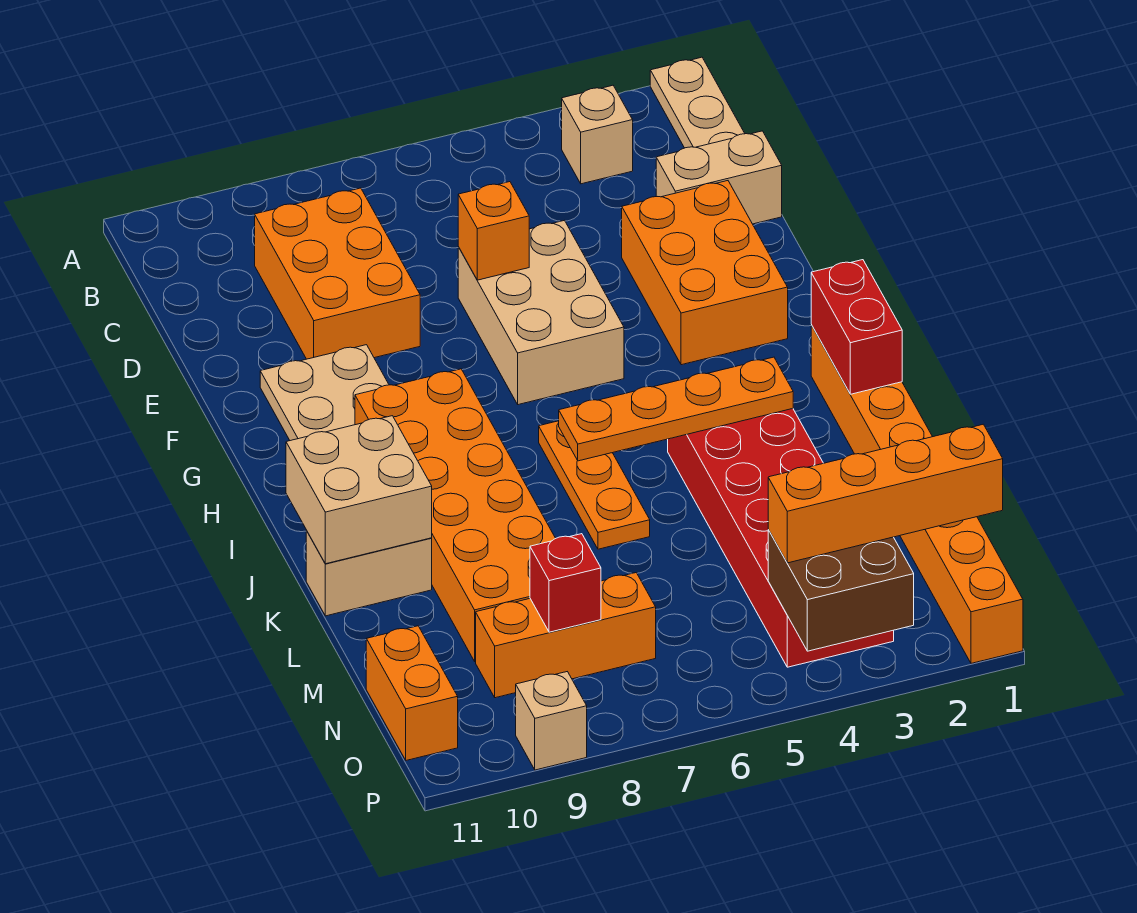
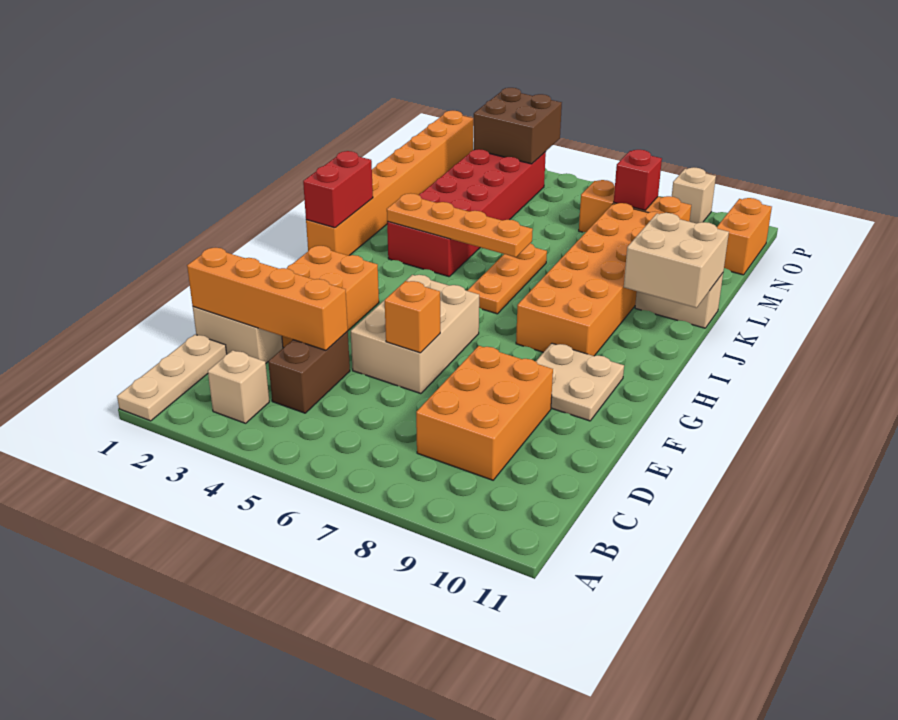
none -> brown brick C4:D4 level 1
orange brick O1:O4 level 3 -> orange brick D1:D4 level 2

